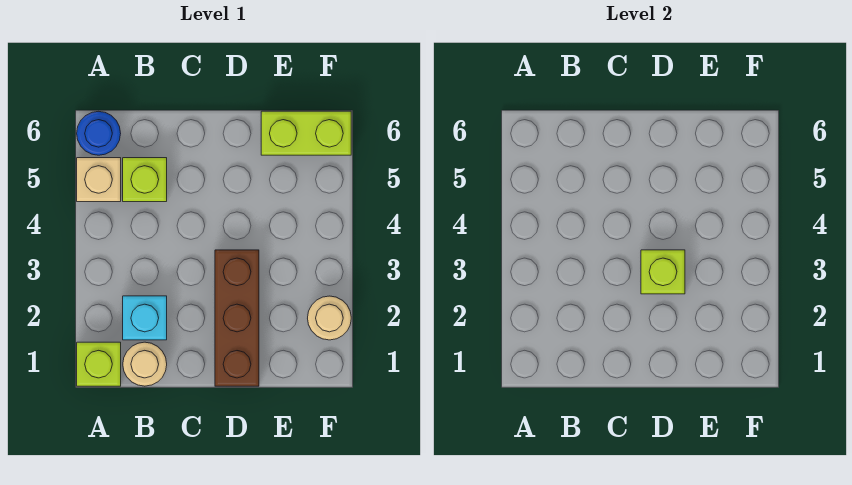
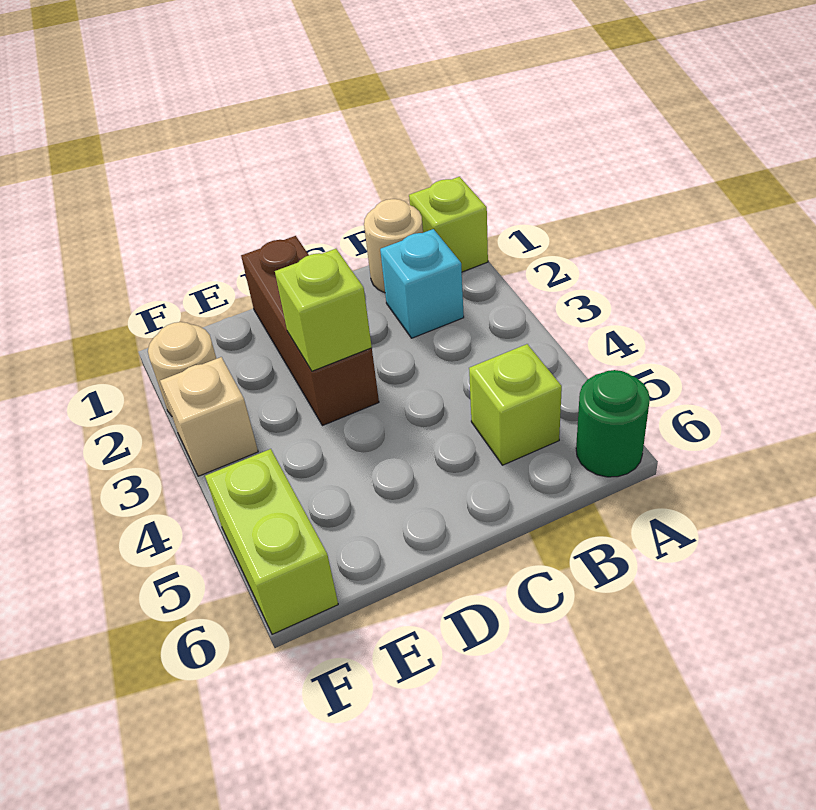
tan brick A5 level 1 -> tan brick F3 level 1
blue round brick A6 level 1 -> green round brick A6 level 1
lime brick E6:F6 level 1 -> lime brick F5:F6 level 1

